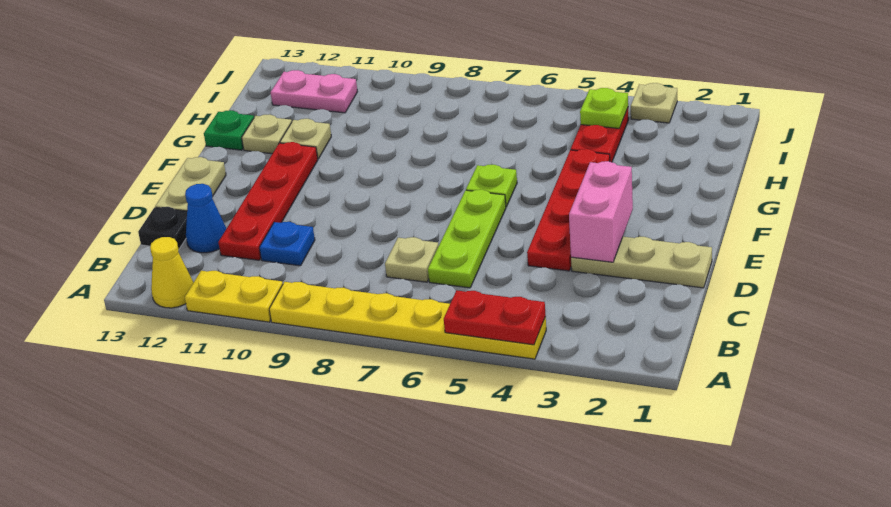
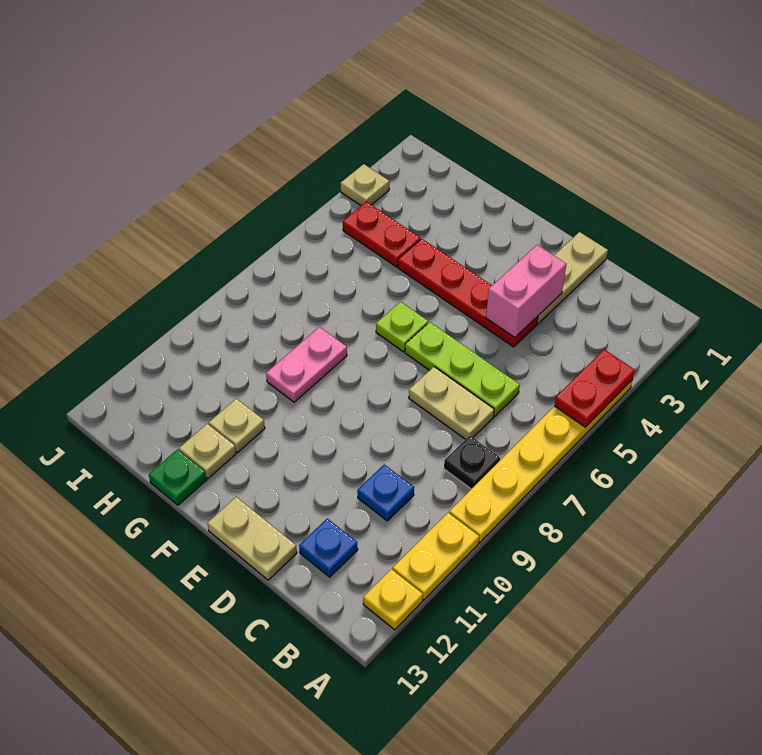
yellow cone A12 level 1 -> yellow plate A12 level 1
tan plate C7 level 1 -> tan plate C7:D7 level 1
red plate C11:F11 level 1 -> none
blue cone C12 level 1 -> blue plate C12 level 1
black plate C13 level 1 -> black plate B8 level 1
pink brick D3:E3 level 2 -> pink brick D3:D4 level 2
lime plate I4 level 2 -> none
pink plate I11:I12 level 1 -> pink plate G8:G9 level 1

